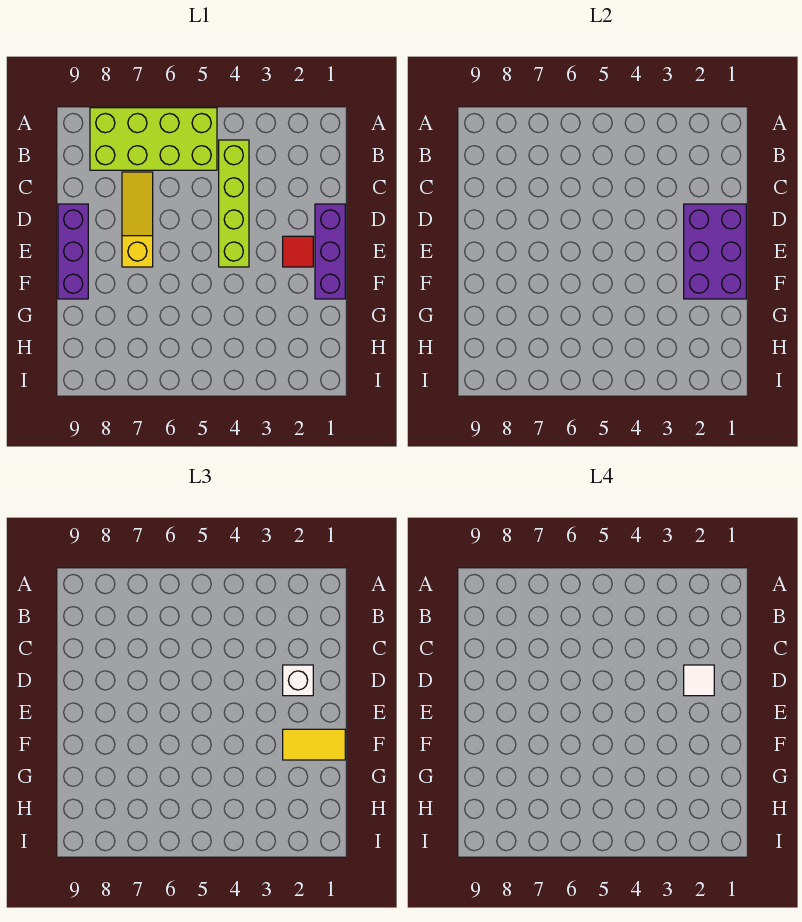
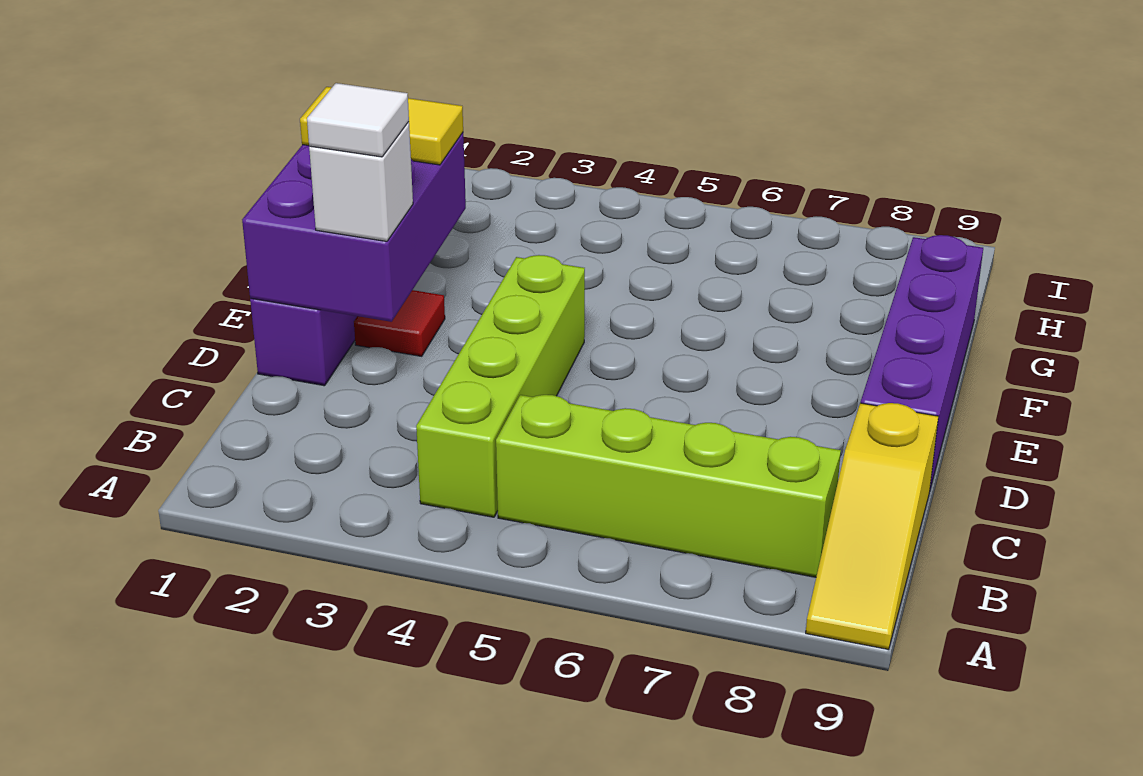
lime brick A5:B8 level 1 -> lime brick B5:B8 level 1
yellow slope C7:E7 level 1 top E -> yellow slope A9:C9 level 1 top C
purple brick D9:F9 level 1 -> purple brick D9:G9 level 1

